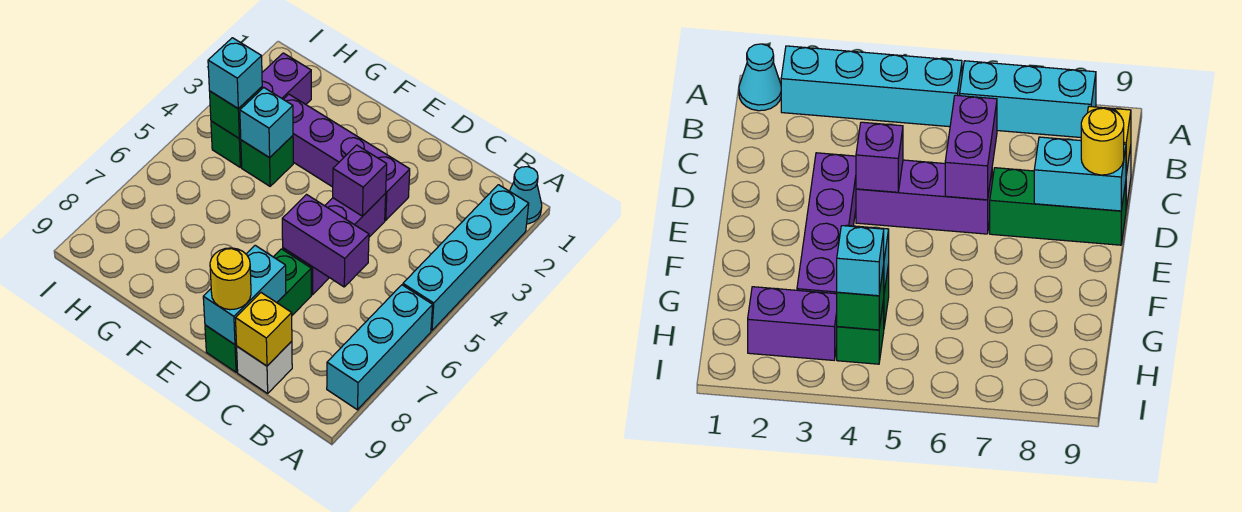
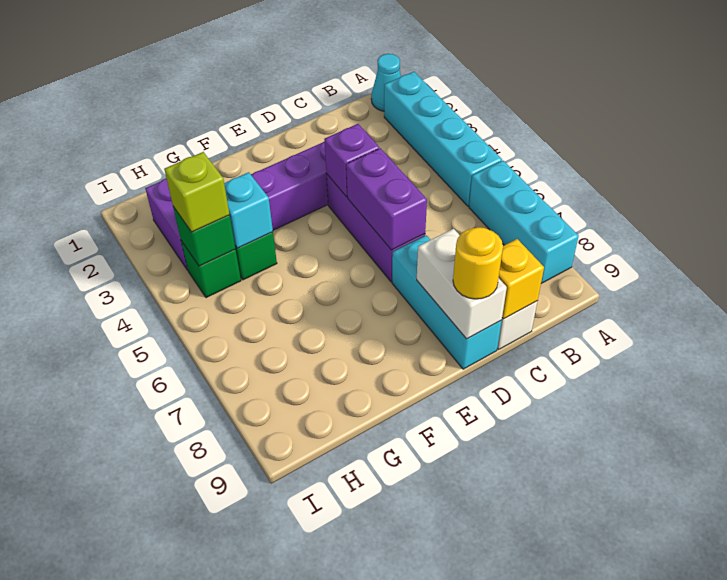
purple brick C6:D6 level 2 -> purple brick D5:D6 level 2
green brick D7:D9 level 1 -> cyan brick D7:D9 level 1
cyan brick D8:D9 level 2 -> white brick D8:D9 level 2
cyan brick H4 level 3 -> lime brick H4 level 3

